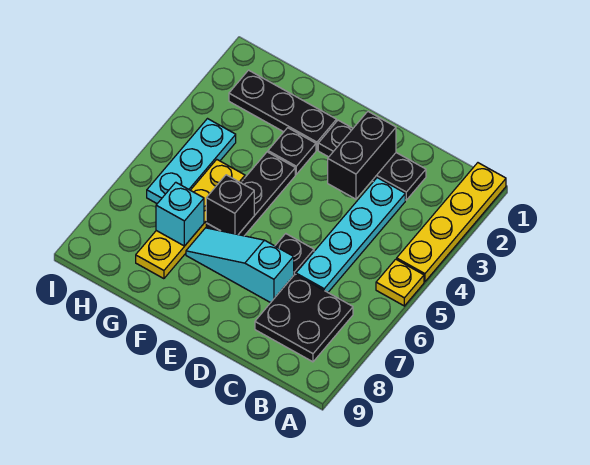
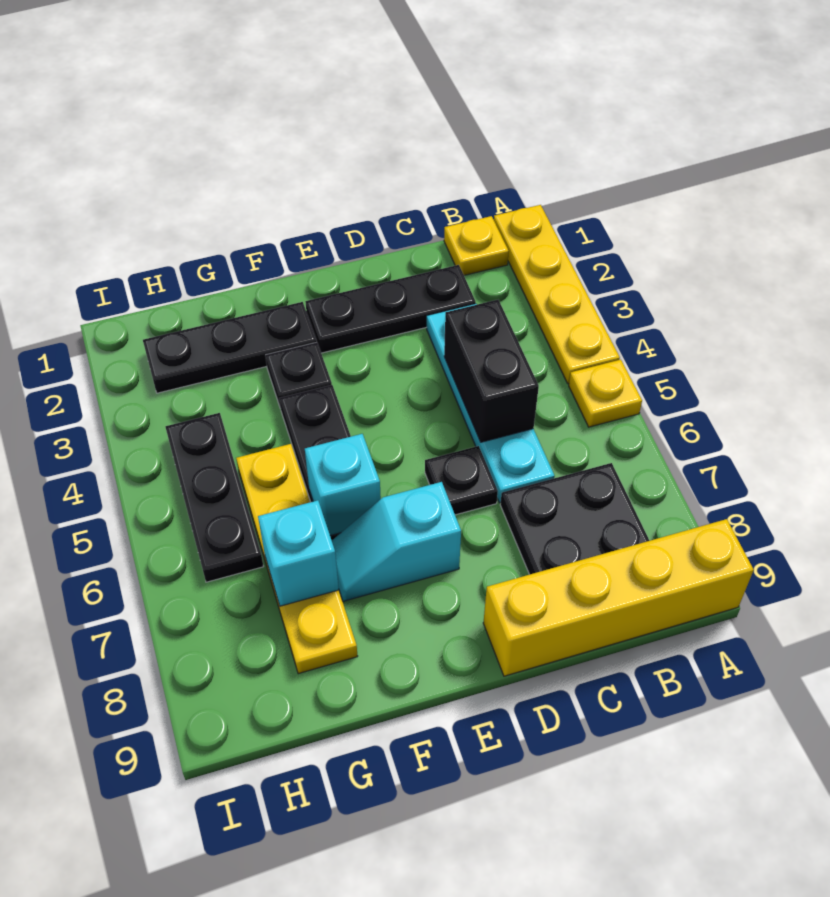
none -> yellow brick A9:D9 level 1
none -> yellow plate B1 level 1
black brick D2:D3 level 2 -> black brick C4:C5 level 2
cyan slope D7:F7 level 1 top D -> cyan slope E7:F7 level 1 top E
black brick F6 level 2 -> cyan brick F6 level 2
cyan plate H4:H6 level 1 -> black plate H4:H6 level 1

